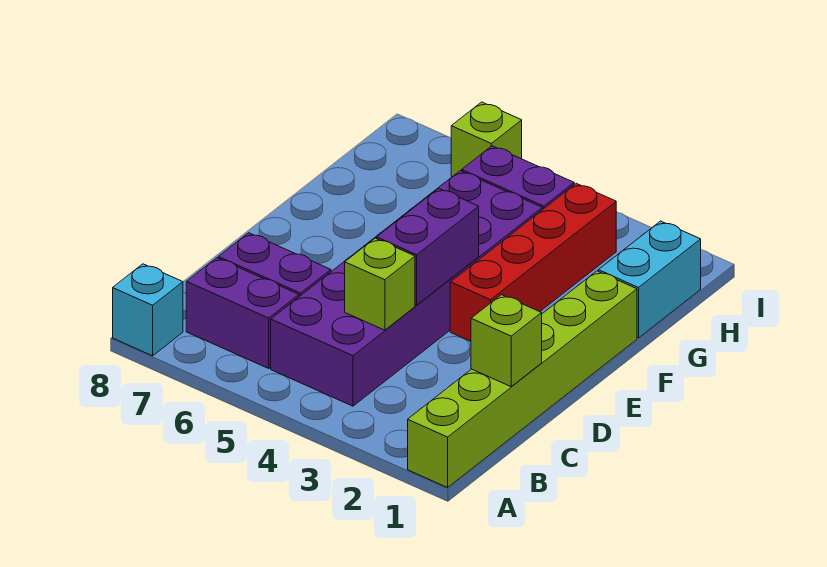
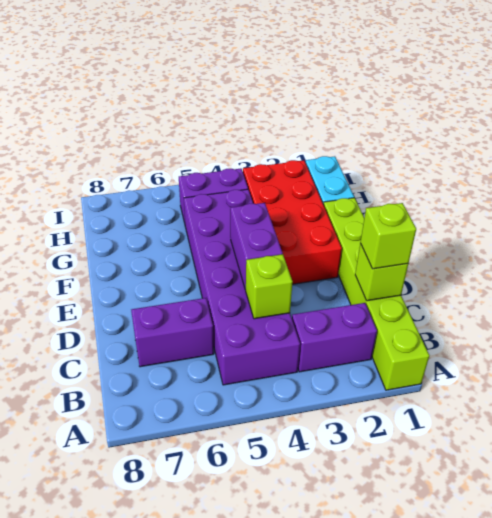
cyan brick A8 level 1 -> none
purple brick B6:B7 level 1 -> purple brick B2:B3 level 1
red brick E3:H3 level 1 -> red brick E2:H3 level 1
lime brick I6 level 1 -> lime brick C1 level 3

